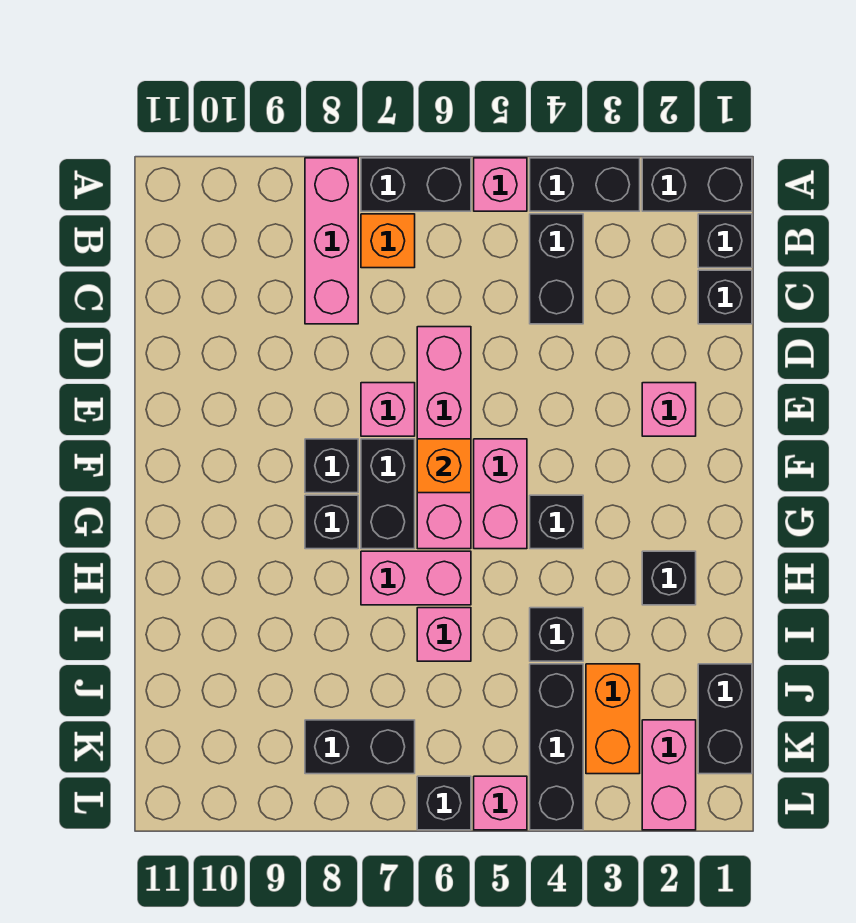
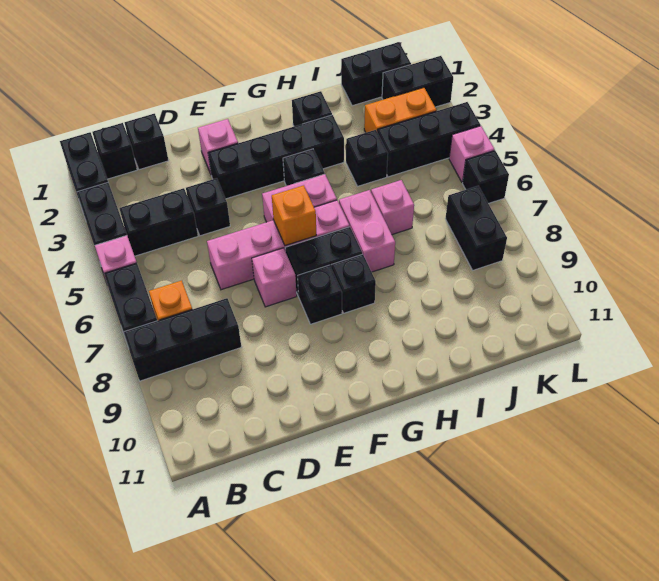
pink brick A8:C8 level 1 -> black brick A8:C8 level 1
none -> black brick D4 level 1
none -> black brick E3:H3 level 1
pink brick K2:L2 level 1 -> black brick K2:L2 level 1

